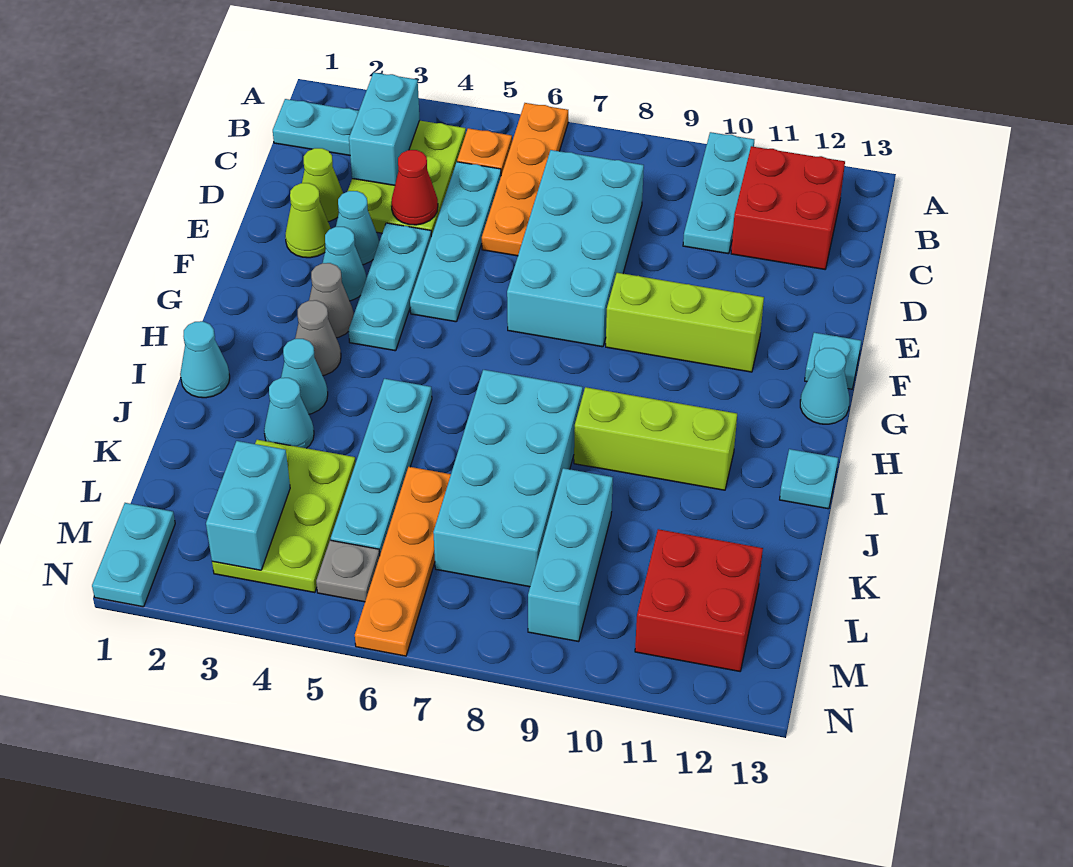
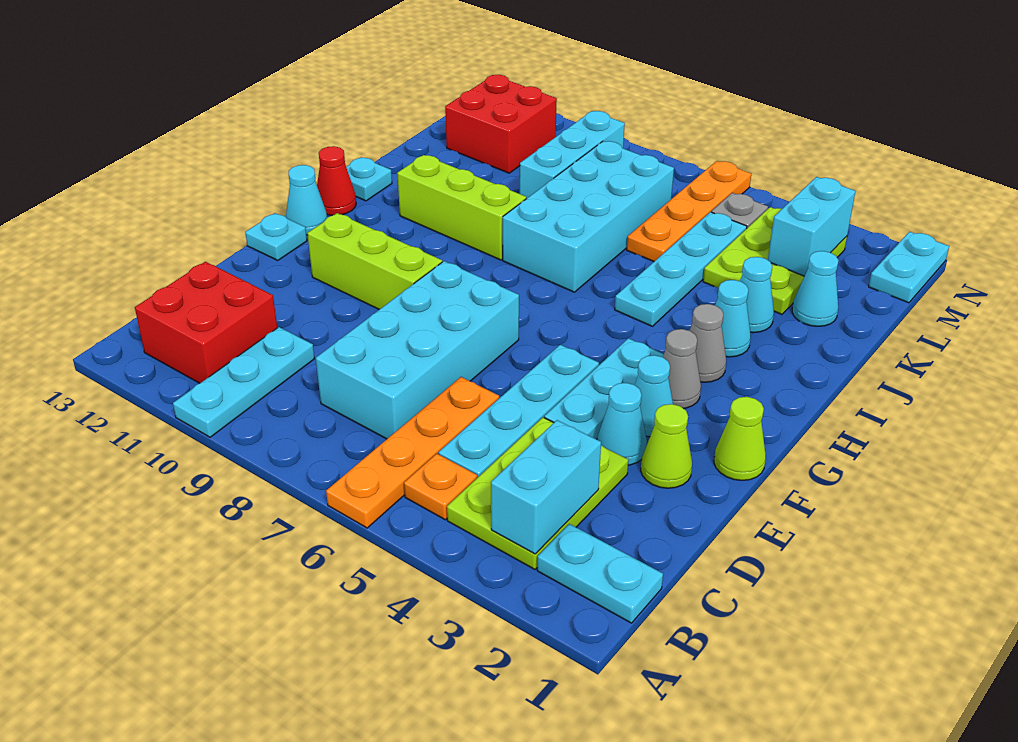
lime cone D2 level 1 -> lime cone F1 level 1
red cone D4 level 2 -> red cone H13 level 1
cyan cone I1 level 1 -> cyan cone K2 level 1

